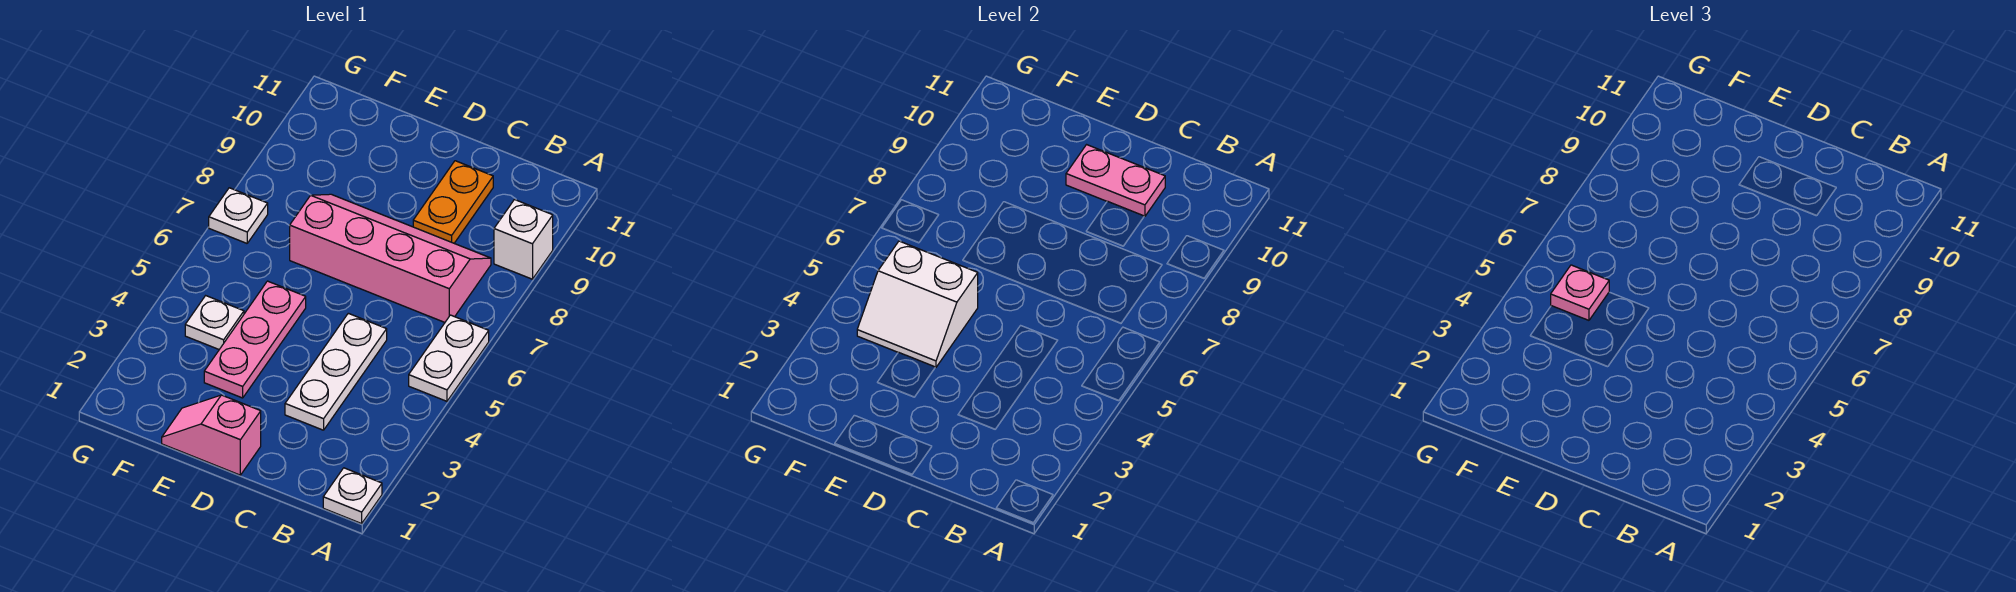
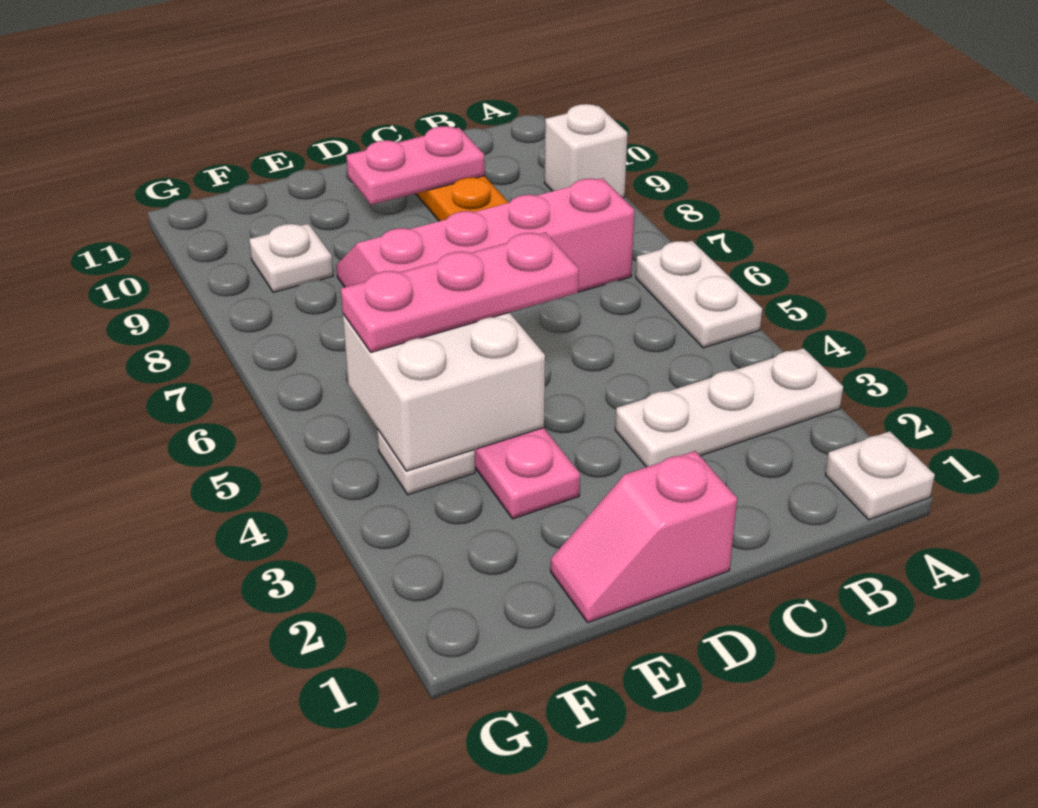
white plate C3:C5 level 1 -> white plate A3:C3 level 1
white slope E4:F5 level 2 top 5 -> white brick E4:F5 level 2
pink plate F5 level 3 -> pink plate D5:F5 level 3
white plate G7 level 1 -> white plate F9 level 1

